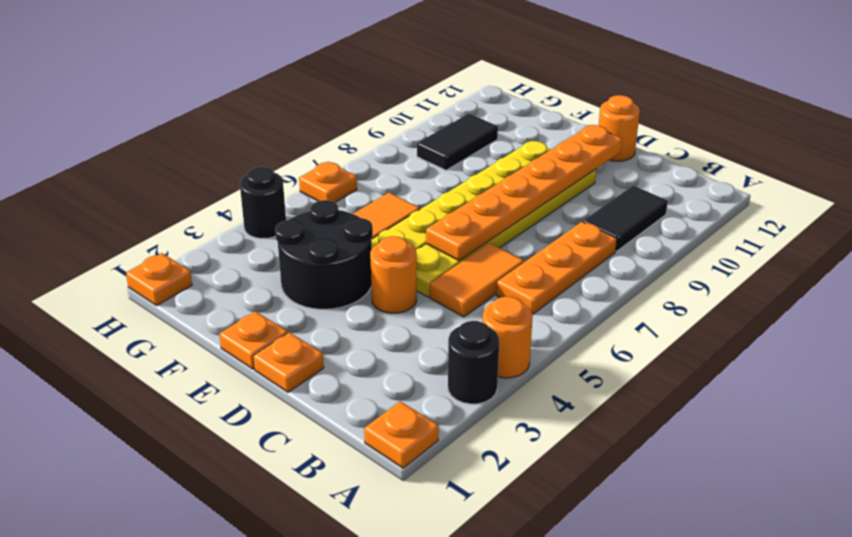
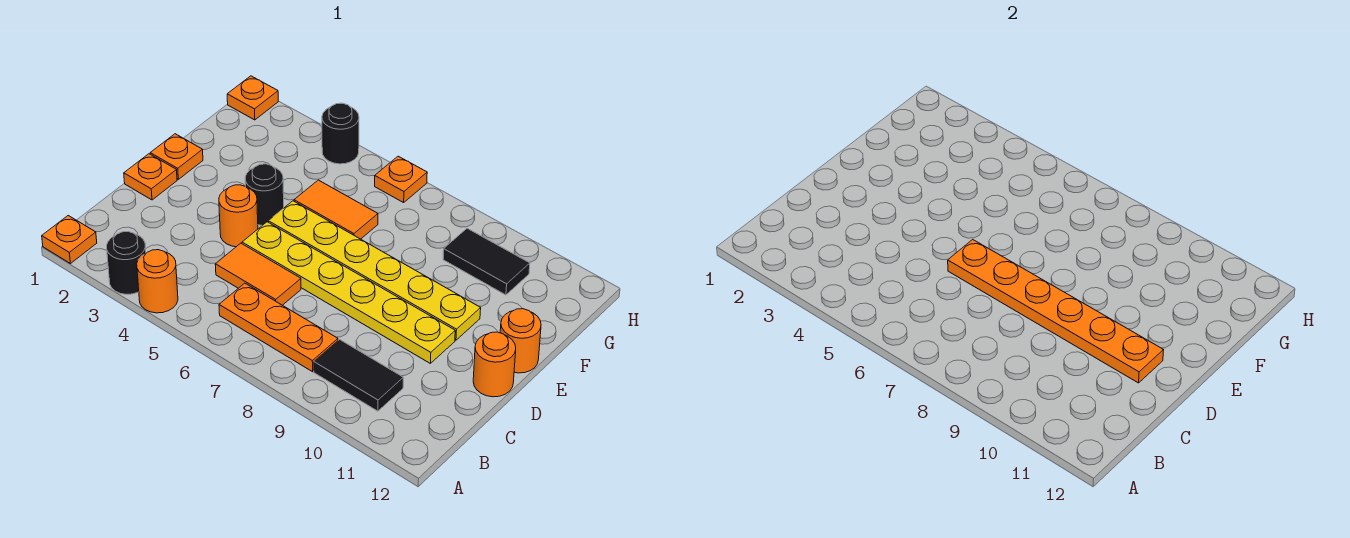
black round brick E3:F4 level 1 -> black round brick E4 level 1
none -> orange round brick E12 level 1

